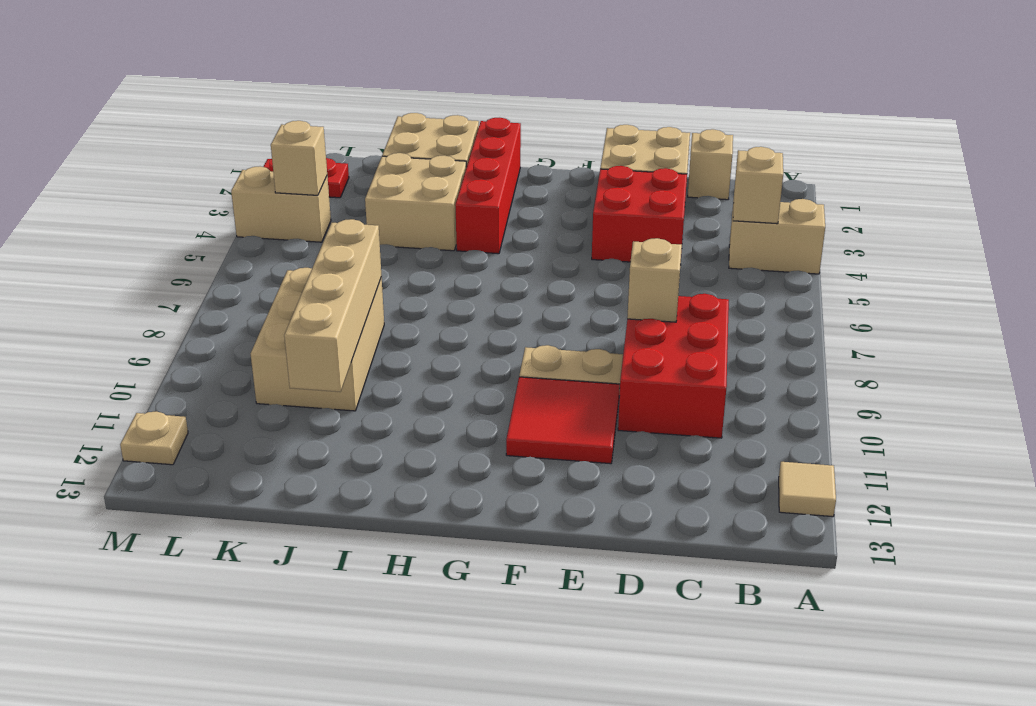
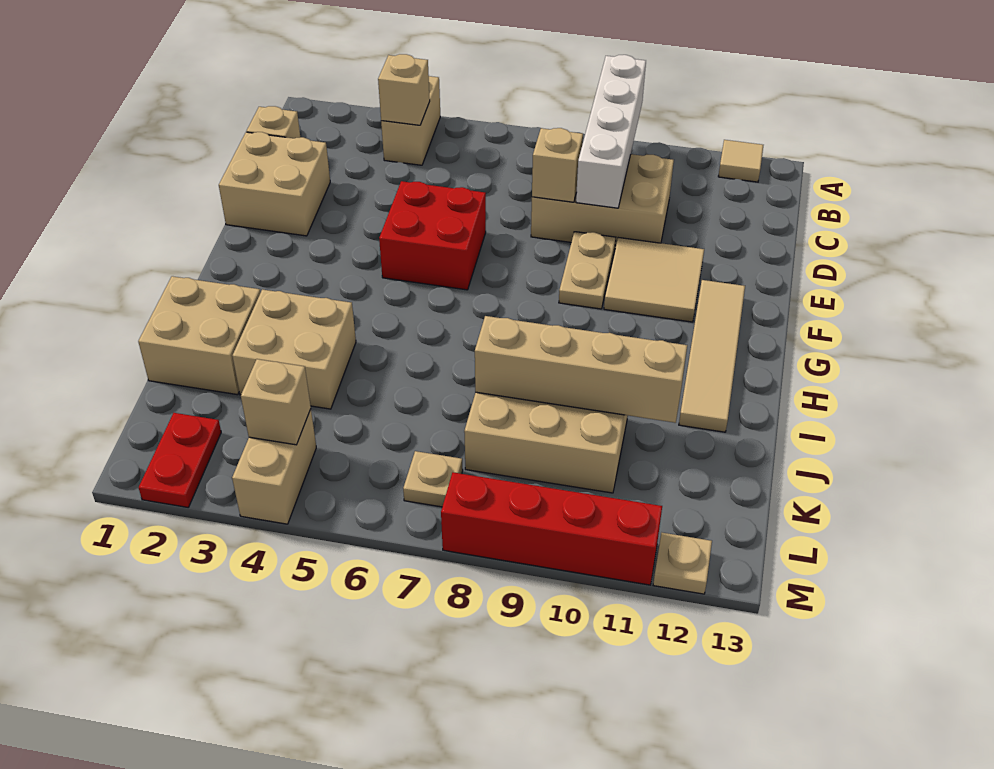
none -> white brick A9:D9 level 2
red brick C8:D10 level 1 -> tan brick C8:D10 level 1
red brick D3:E4 level 1 -> red brick E5:F6 level 1
red tile E10:F11 level 1 -> tan tile E10:F11 level 1
none -> tan tile F12:I12 level 1
red brick H1:H4 level 1 -> red brick M8:M11 level 1
none -> tan plate L7 level 1

